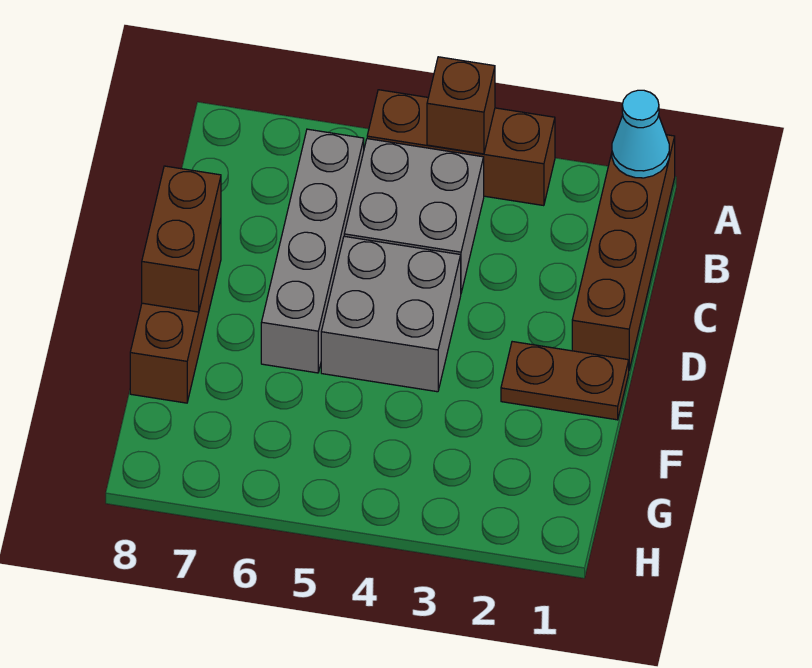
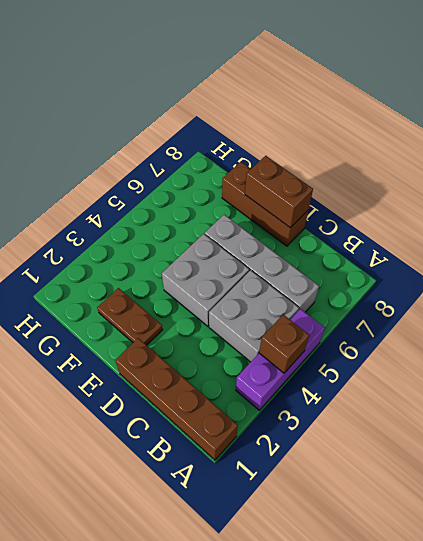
cyan cone A1 level 2 -> none
brown brick A3:A5 level 1 -> purple brick A3:A5 level 1
brown plate E1:E2 level 1 -> brown plate E2:F2 level 1

